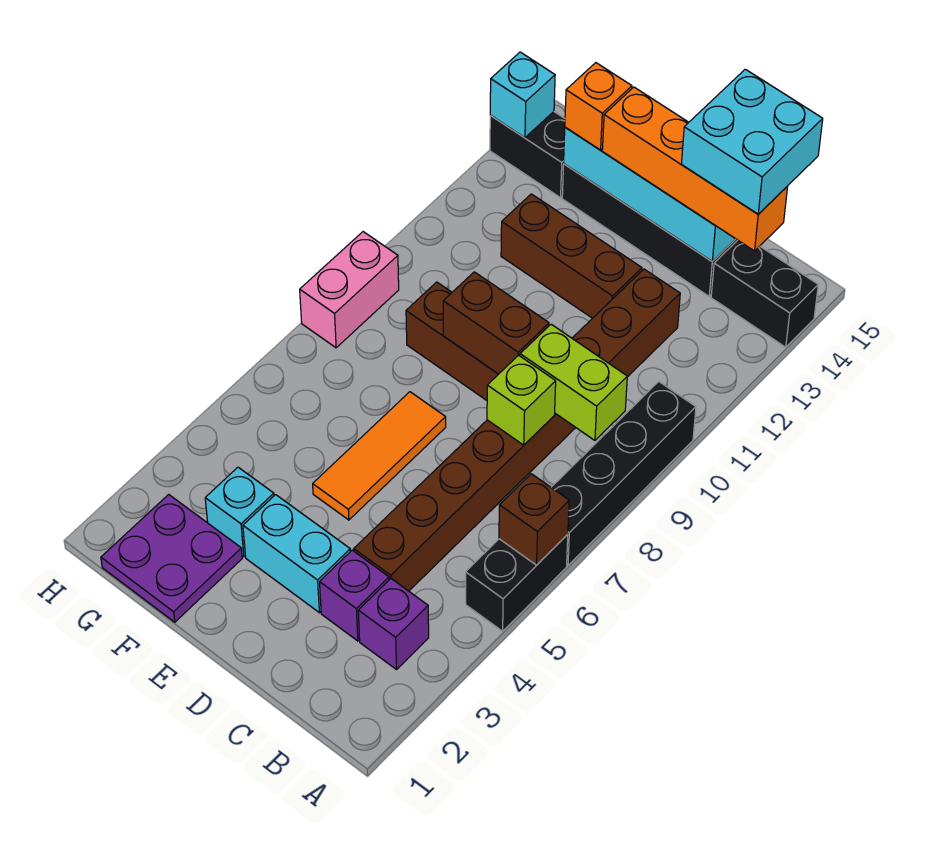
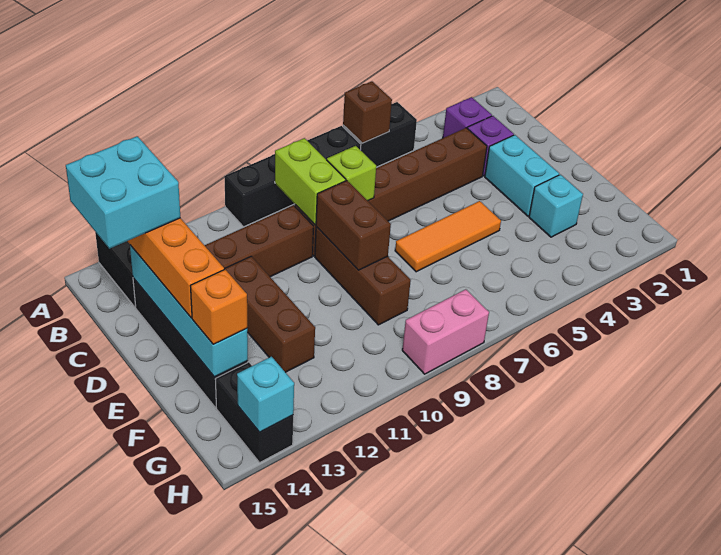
purple plate F1:G2 level 1 -> none

